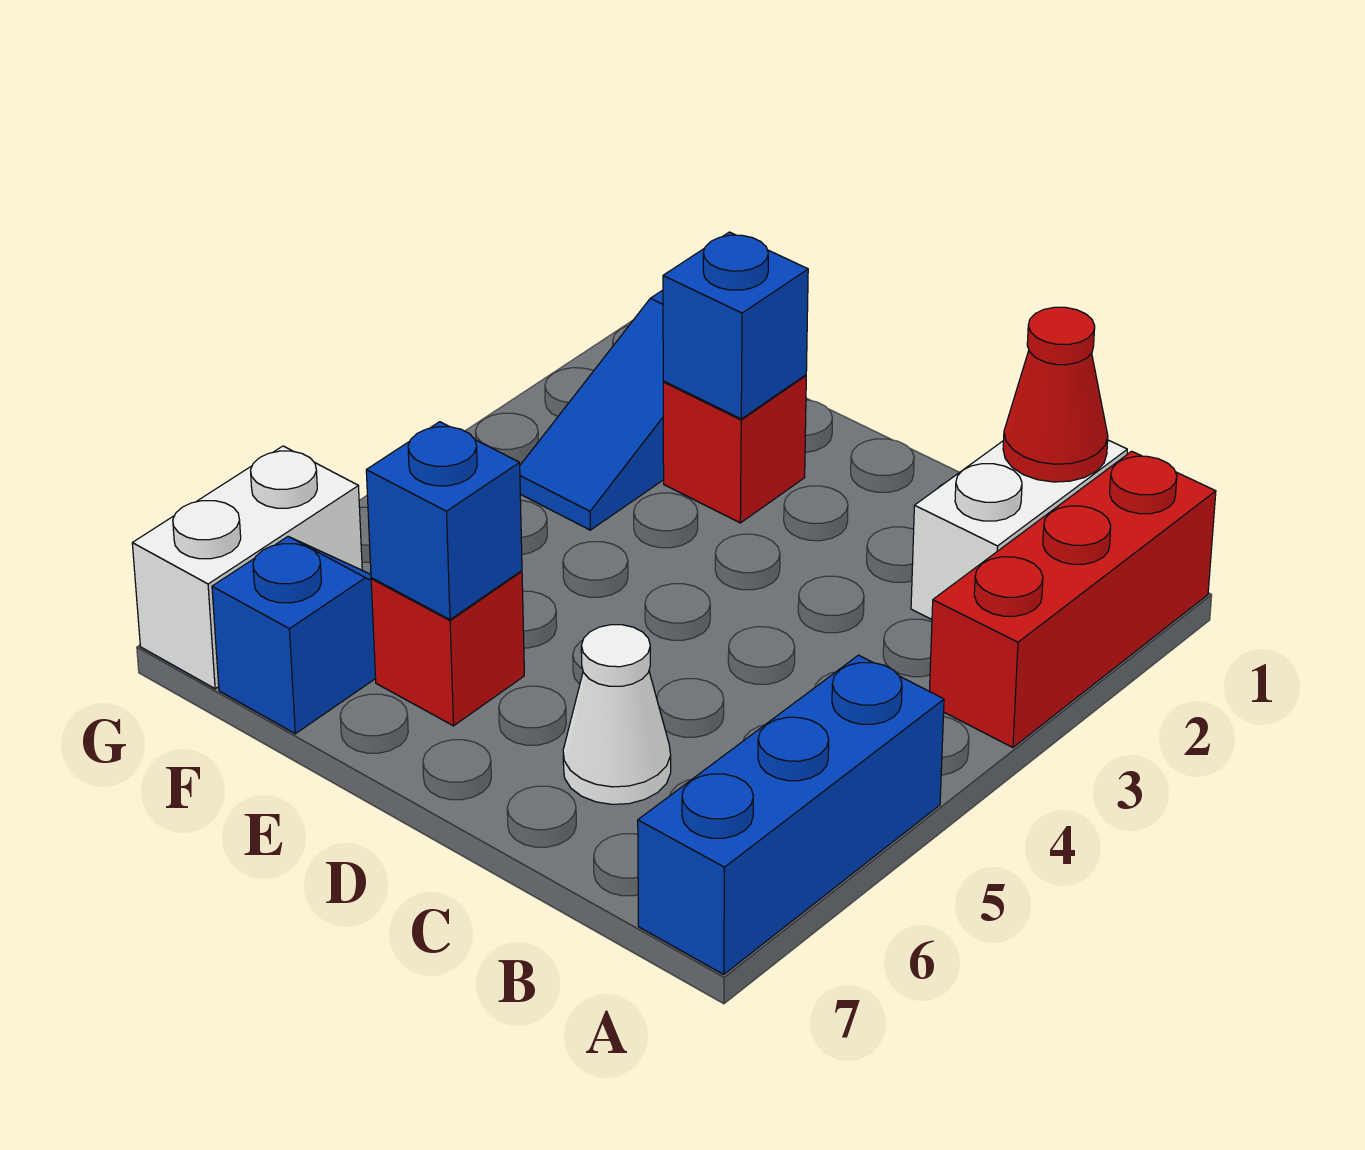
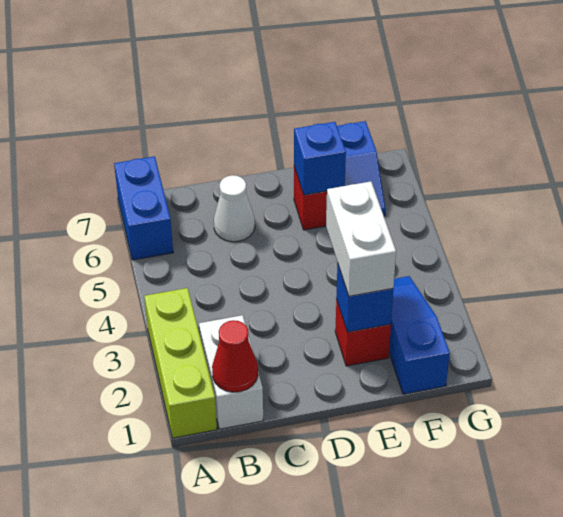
red brick A1:A3 level 1 -> lime brick A1:A3 level 1
blue brick A5:A7 level 1 -> blue brick A6:A7 level 1
white brick G6:G7 level 1 -> white brick E2:E3 level 3

